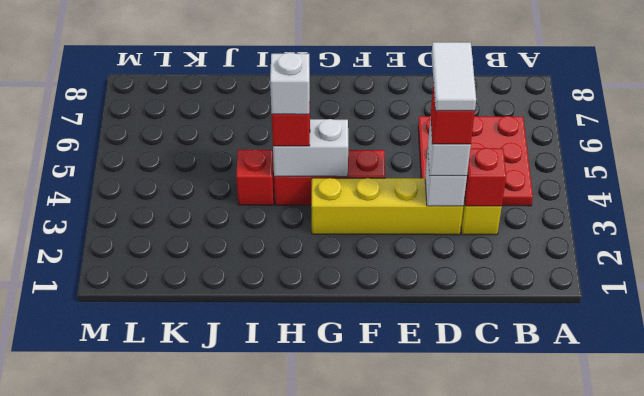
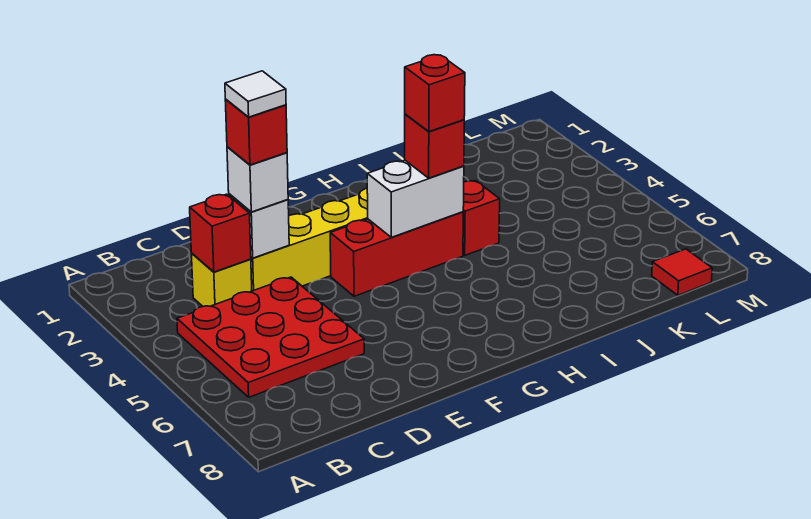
white tile D3:D4 level 5 -> white tile D3 level 5
white brick H4 level 4 -> red brick H4 level 4
none -> red tile L8 level 1

